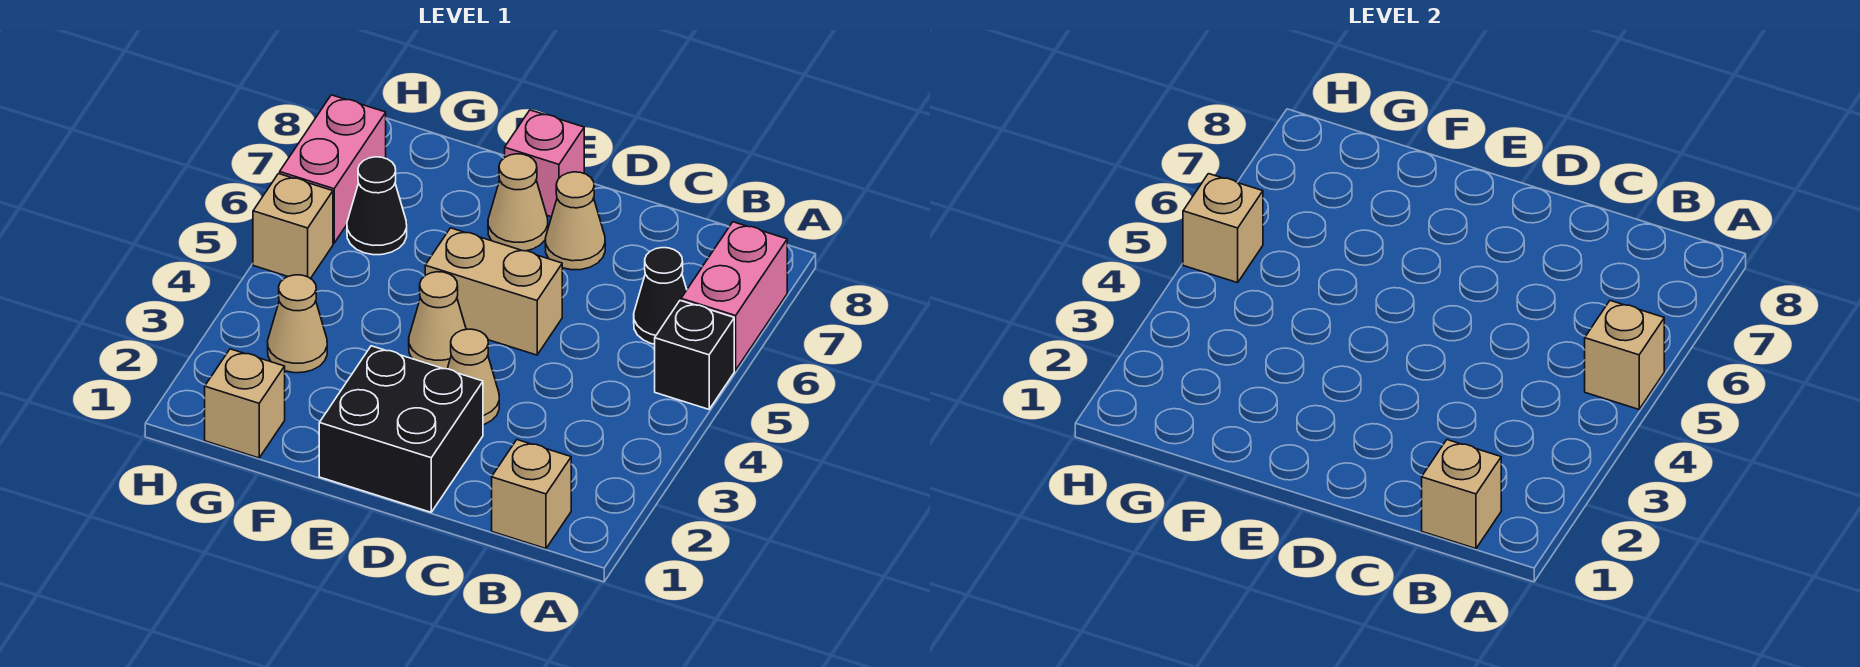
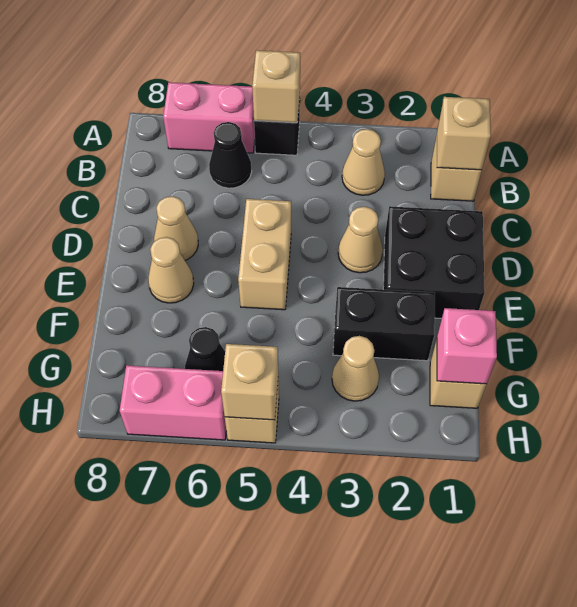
tan cone E4 level 1 -> tan cone B3 level 1
pink brick E8 level 1 -> pink brick G1 level 2
none -> black brick F2:F3 level 1

